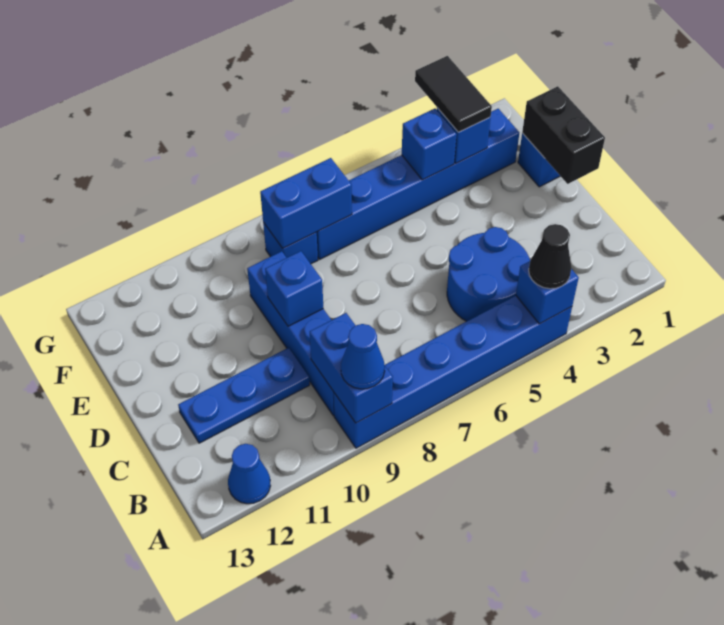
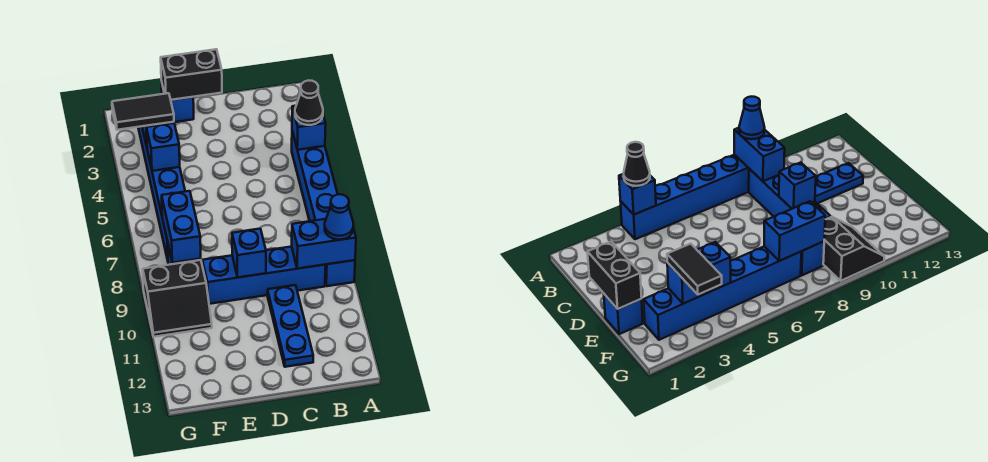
blue cone A12 level 1 -> none
blue round brick B4:C5 level 1 -> none
none -> black slope F9:G10 level 1 top 9

